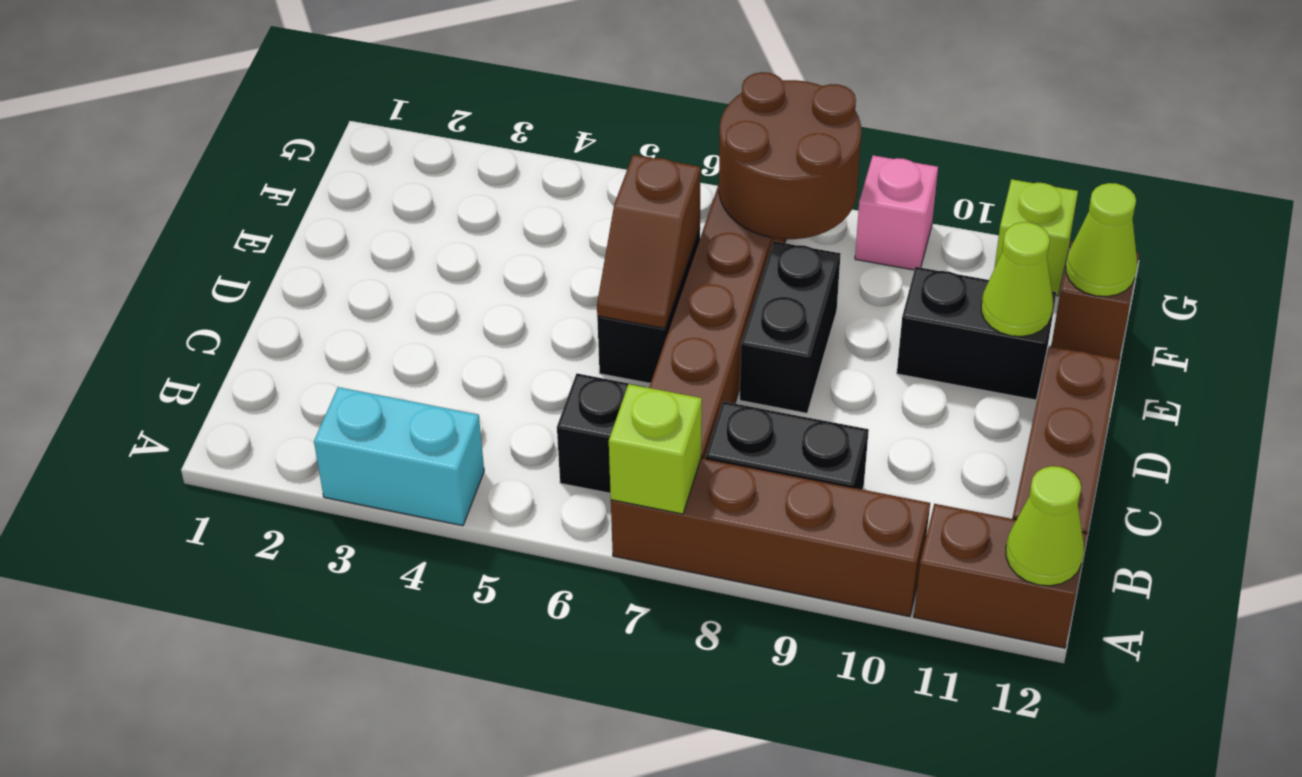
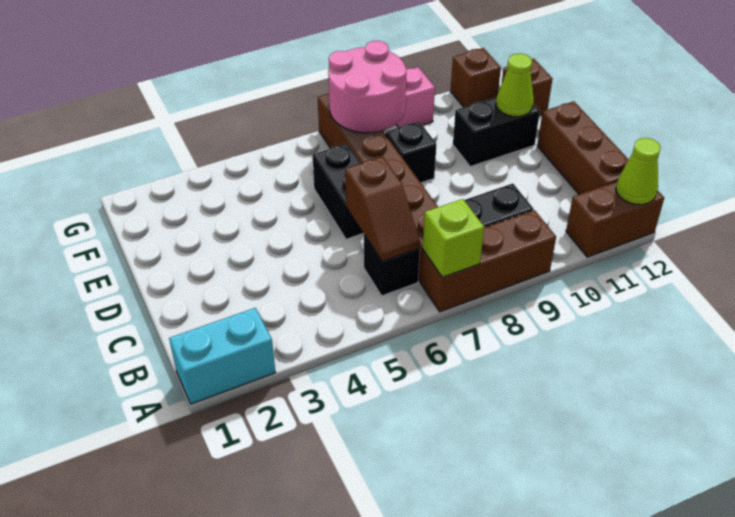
cyan brick A3:A4 level 1 -> cyan brick A1:A2 level 1
brown brick A7:A10 level 1 -> brown brick A7:A9 level 1
brown slope D6:E6 level 2 top E -> brown slope B6:C6 level 2 top C
black brick D8:E8 level 1 -> black brick E8 level 1
brown round brick F7:G8 level 2 -> pink round brick F7:G8 level 2
lime cone F12 level 2 -> none
lime brick G11 level 1 -> brown brick G11 level 1

